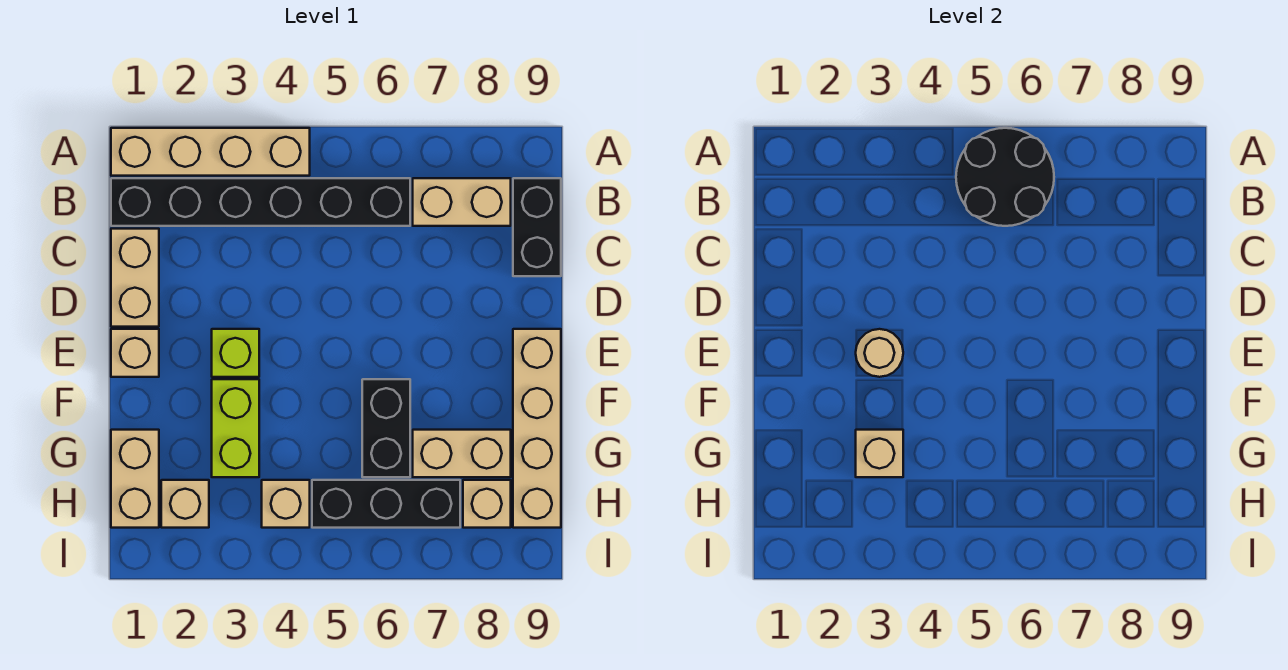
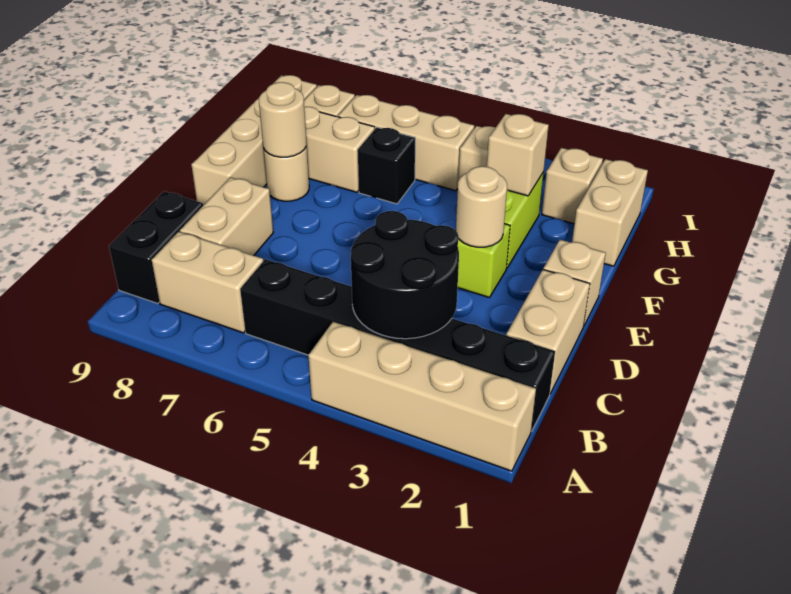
black round brick A5:B6 level 2 -> black round brick B3:C4 level 2
none -> tan brick C8:D8 level 1
black brick F6:G6 level 1 -> black brick G6 level 1
none -> tan round brick F8 level 1
none -> tan round brick F8 level 2
black brick H5:H7 level 1 -> tan brick H5:H7 level 1

